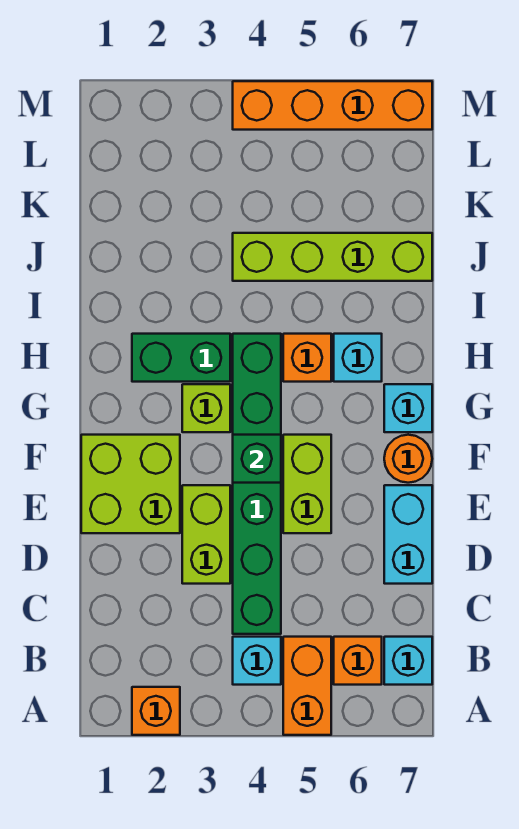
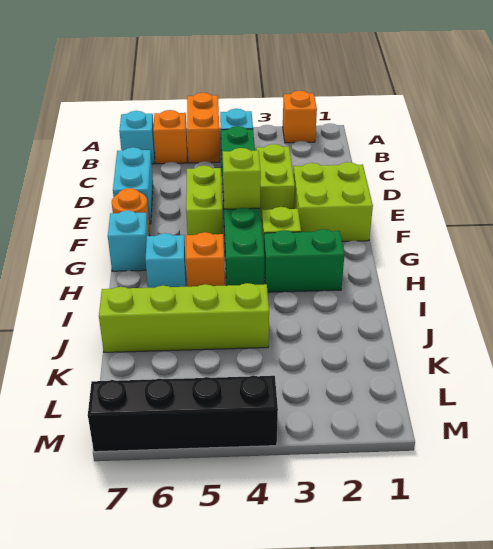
green brick F4 level 2 -> lime brick F4 level 2
orange brick M4:M7 level 1 -> black brick M4:M7 level 1

